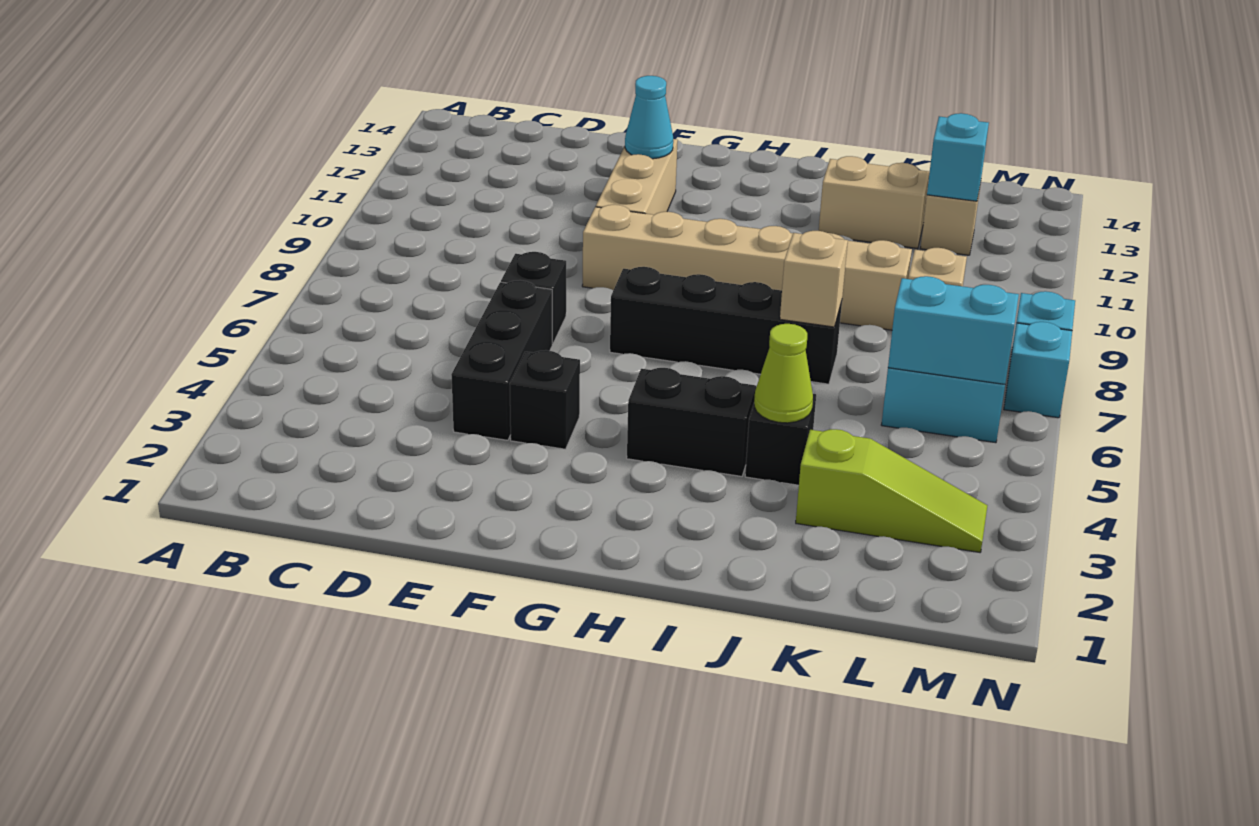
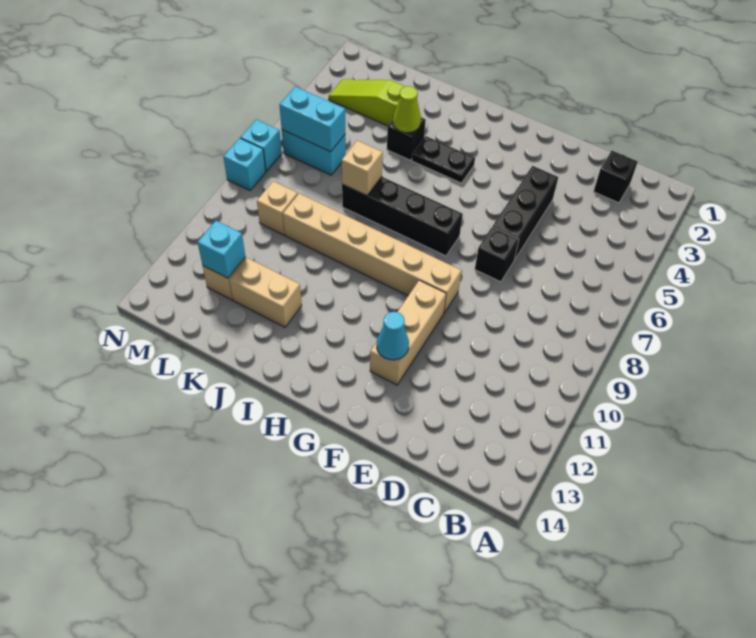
black brick F4 level 1 -> black brick C2 level 1
black brick H4:I4 level 1 -> black plate H4:I4 level 1

